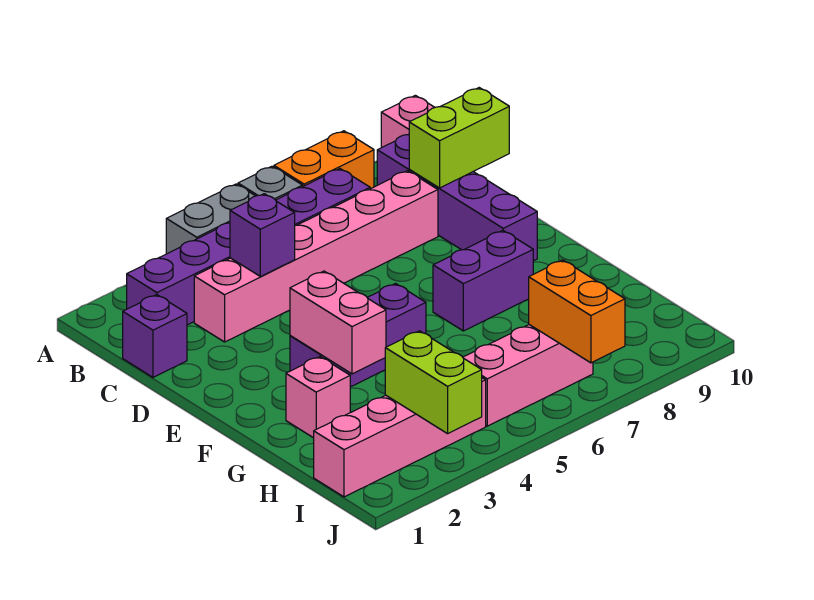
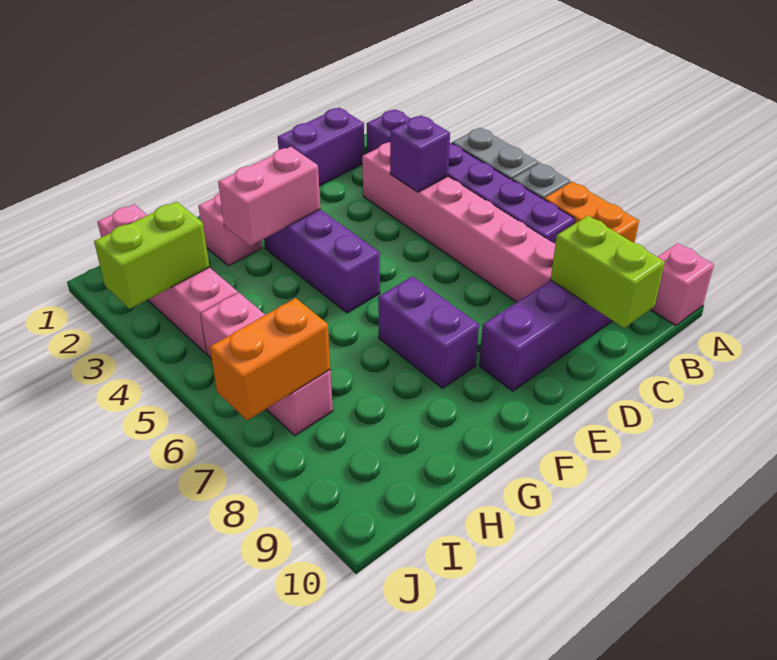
purple brick C1 level 1 -> purple brick C1:D1 level 1

